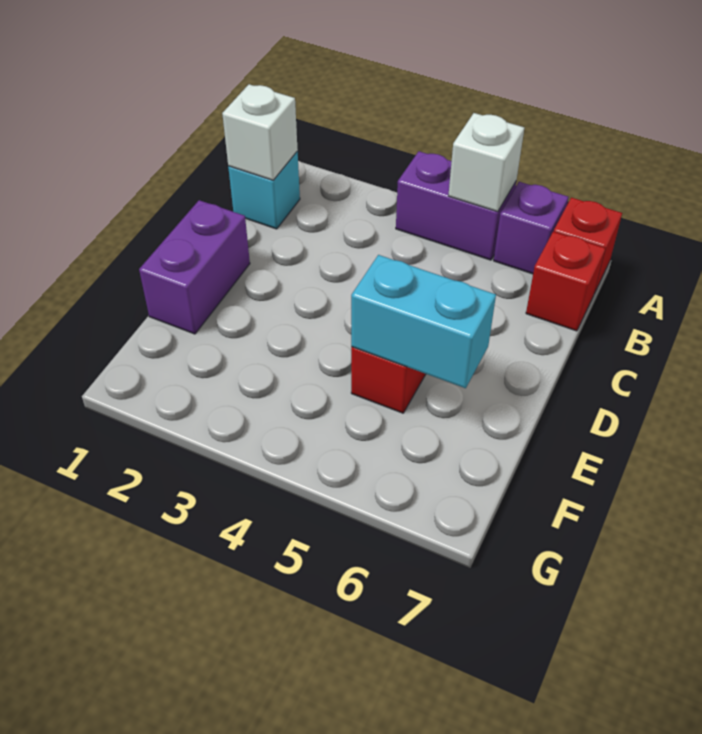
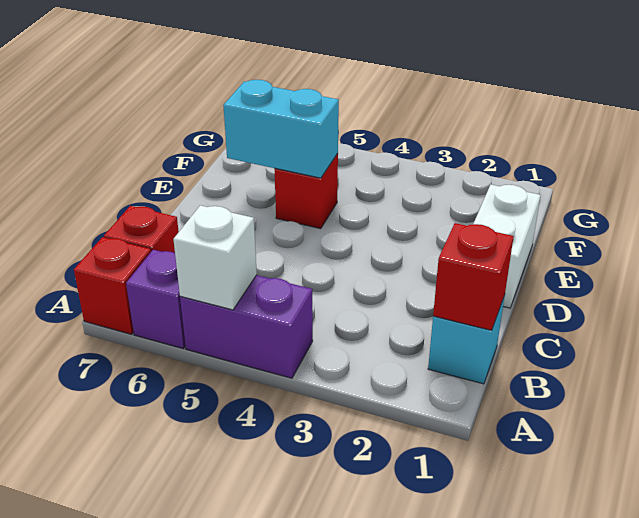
white brick B1 level 2 -> red brick B1 level 2
purple brick D1:E1 level 1 -> white brick D1:E1 level 1

